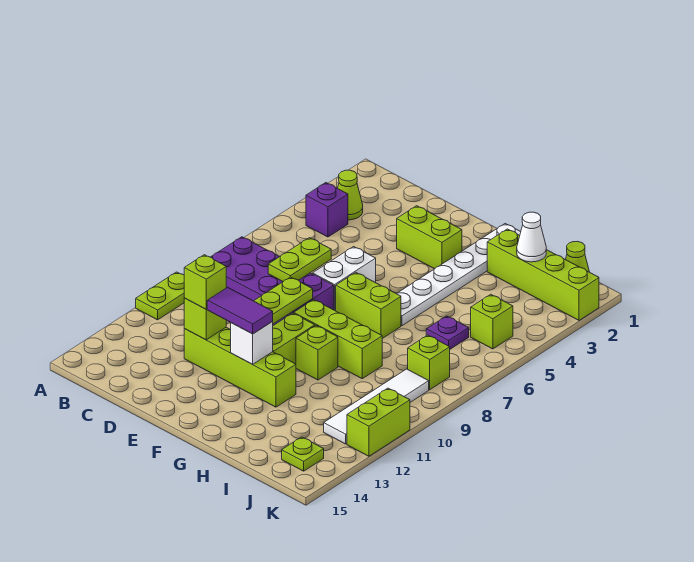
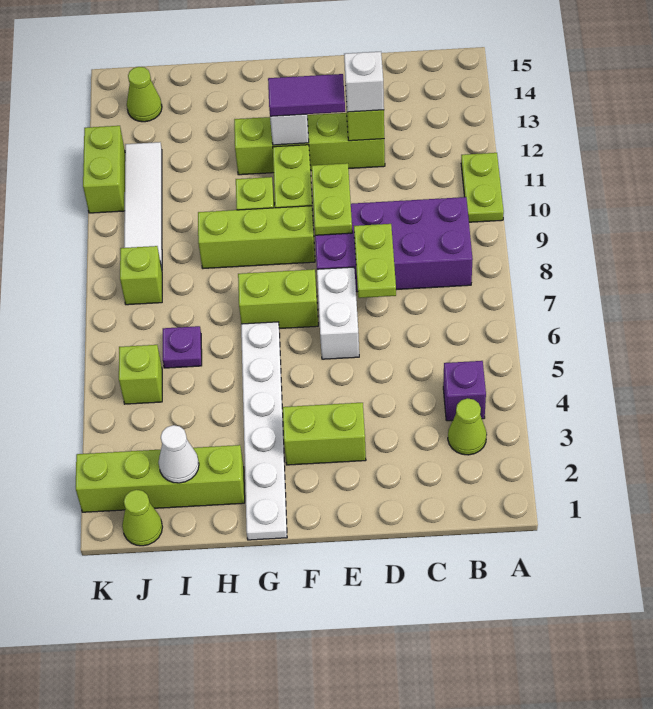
lime brick D12 level 3 -> white brick D12 level 3
lime plate J14 level 1 -> lime cone J14 level 1

